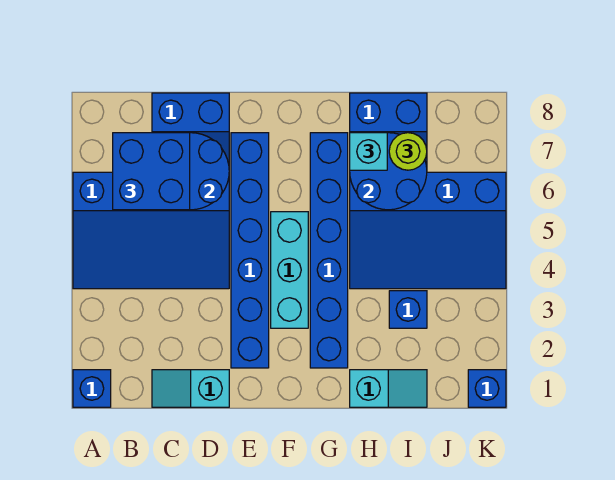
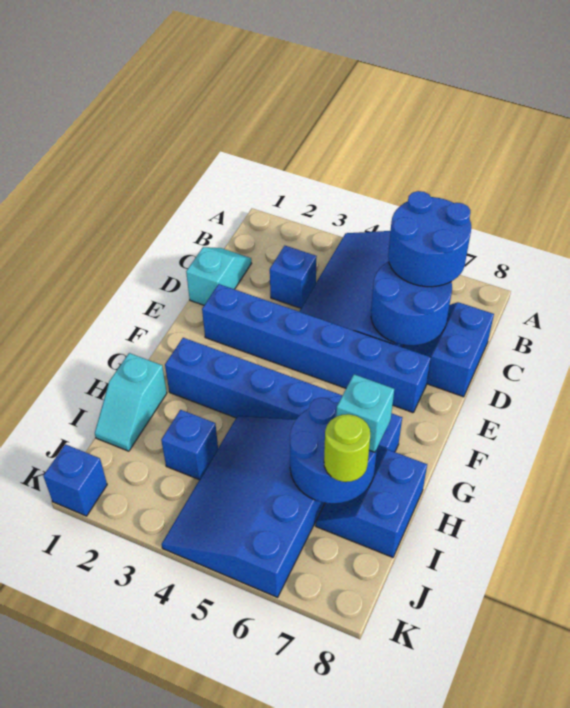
blue brick A1 level 1 -> blue brick C3 level 1
blue brick B6:C7 level 3 -> blue round brick B6:C7 level 3
cyan brick F3:F5 level 1 -> none

